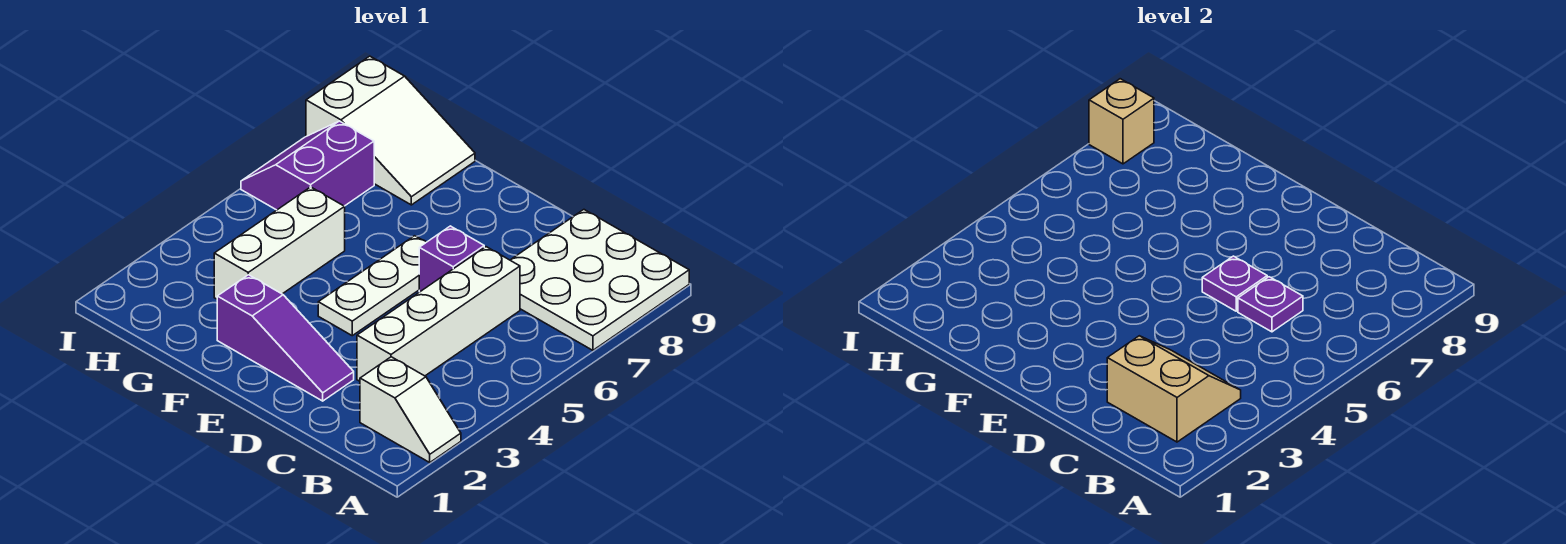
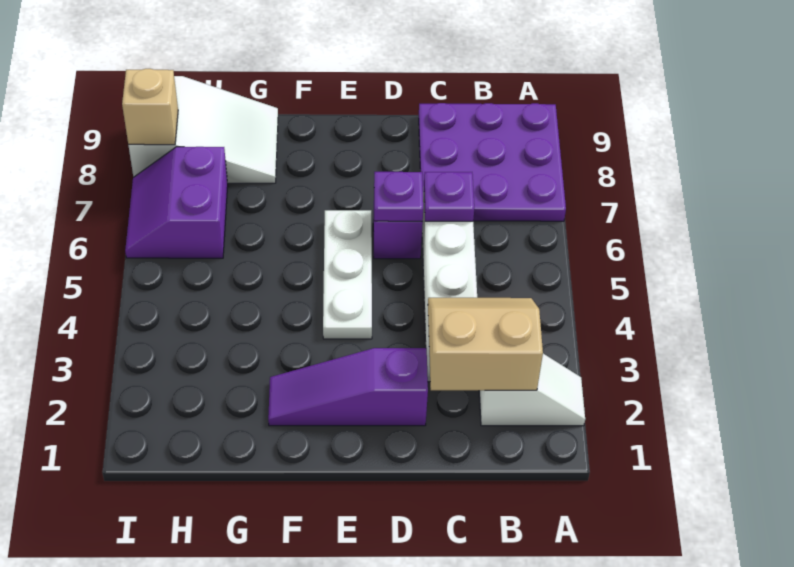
white plate A7:C9 level 1 -> purple plate A7:C9 level 1
purple slope D2:F2 level 1 top F -> purple slope D2:F2 level 1 top D
white brick G3:G5 level 1 -> none

